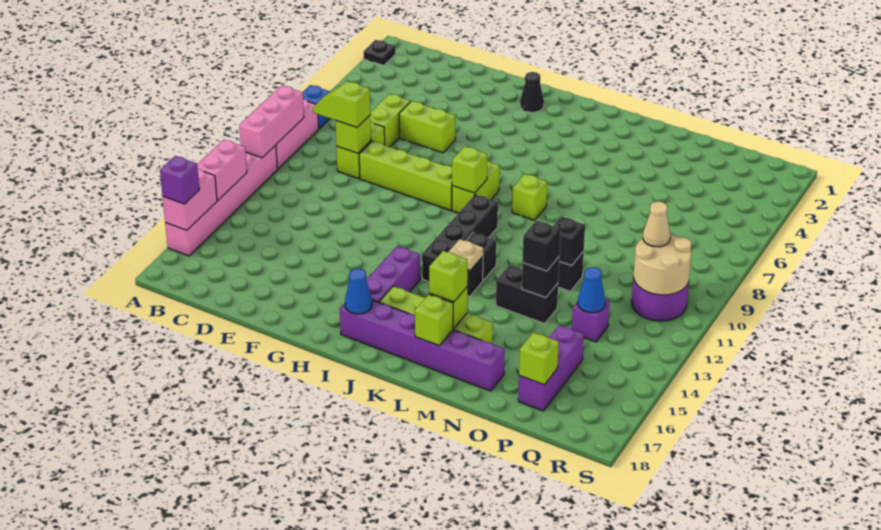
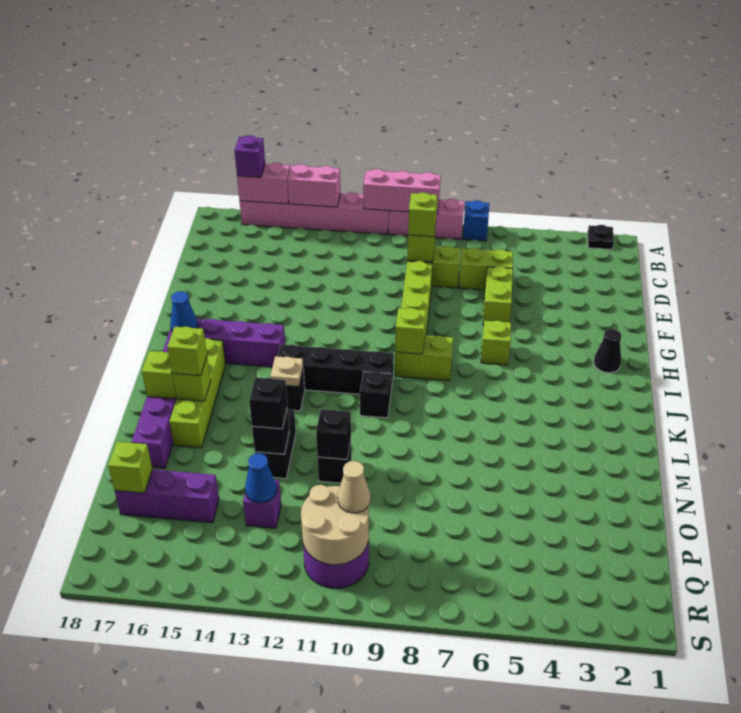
lime brick K8 level 1 -> lime brick H6 level 1
black brick K12 level 1 -> black brick K10 level 1

